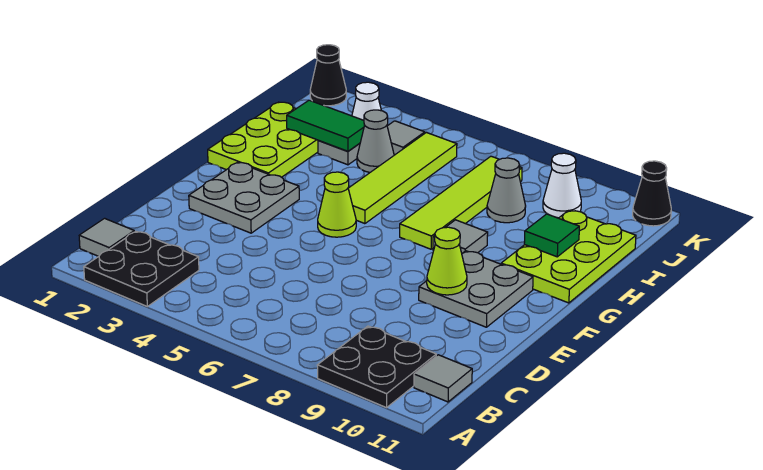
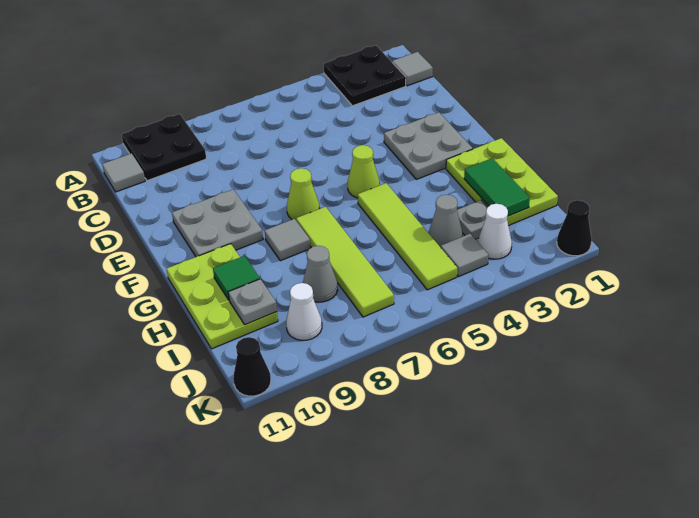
lime cone E9 level 2 -> lime cone F7 level 1
green tile I2:I3 level 2 -> green tile H2:I2 level 2
none -> grey plate I10 level 2

